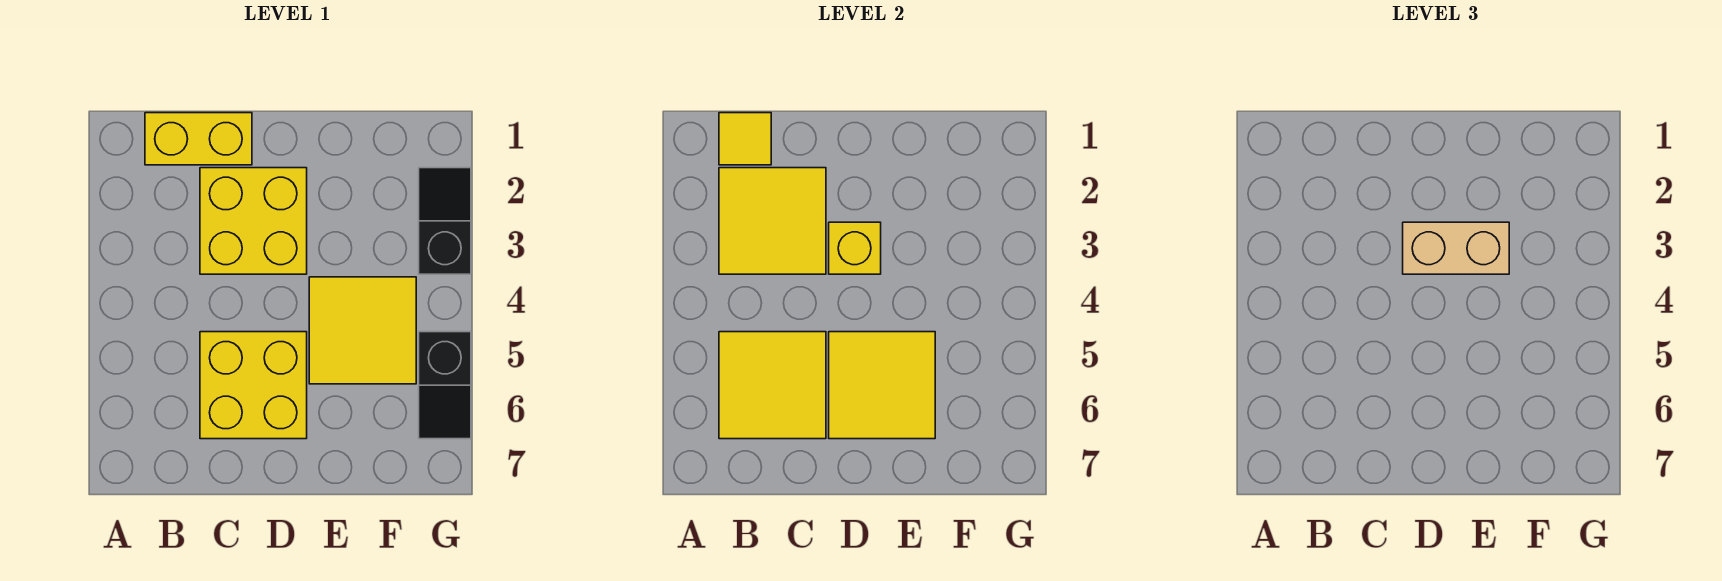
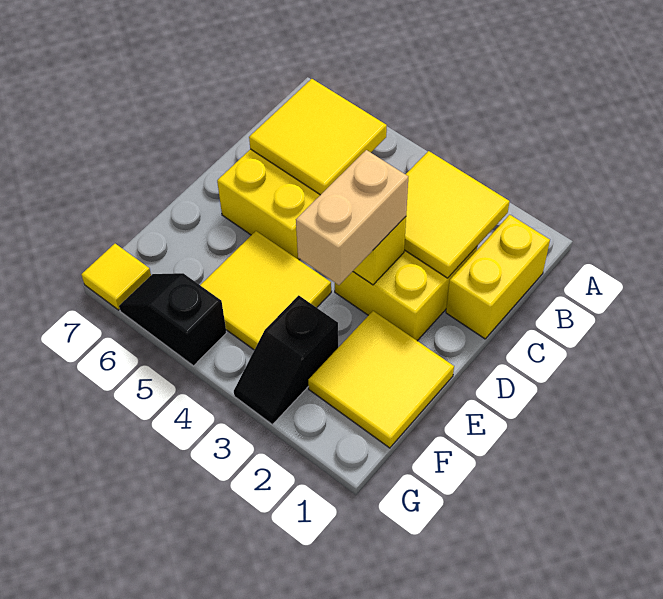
yellow tile B1 level 2 -> yellow tile G7 level 1
yellow tile D5:E6 level 2 -> yellow tile E1:F2 level 1
black slope G2:G3 level 1 top 3 -> black slope F3:G3 level 1 top F

